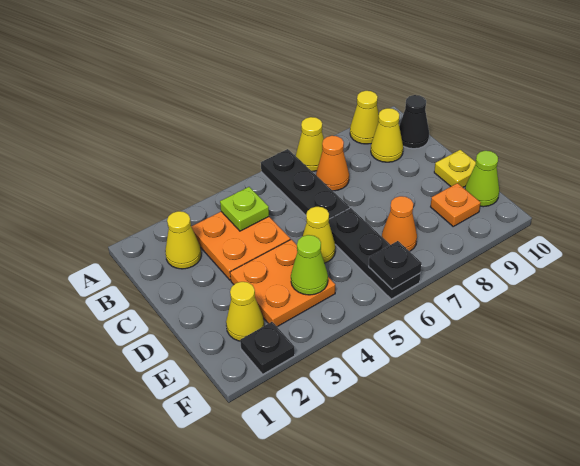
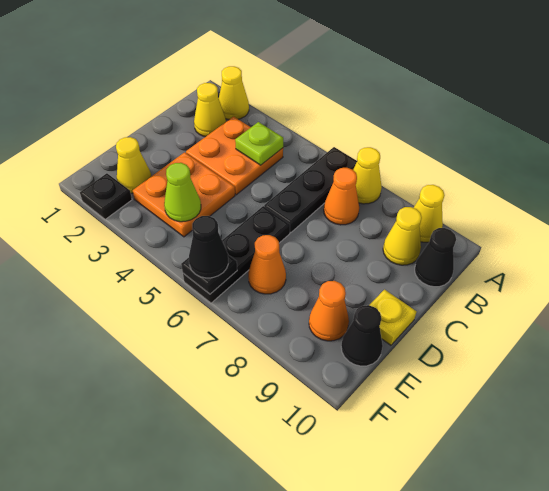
yellow cone D5 level 1 -> yellow cone A2 level 1
orange plate E9 level 1 -> orange cone E9 level 1
lime cone E10 level 1 -> black cone E10 level 1
none -> black cone F6 level 3

